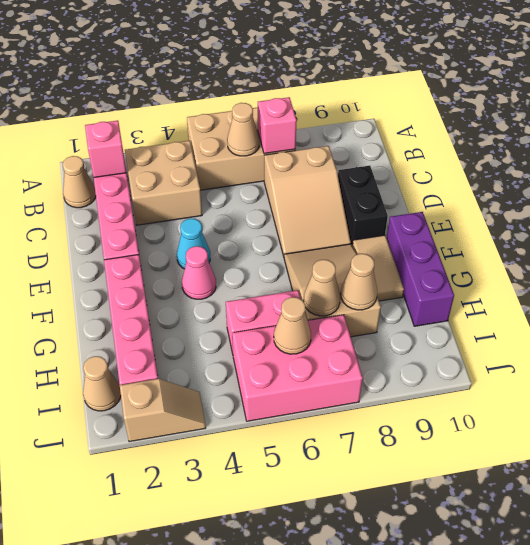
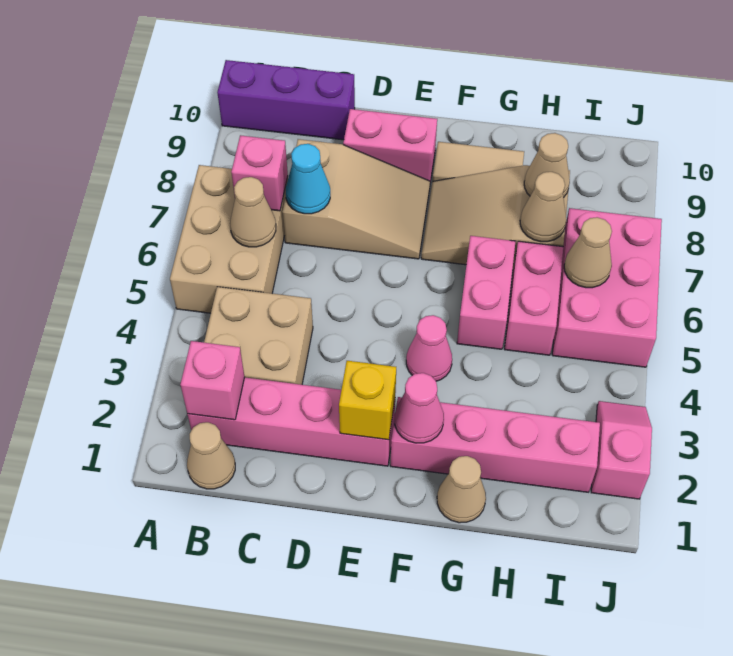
black brick D9:E9 level 1 -> pink brick D9:E9 level 1
none -> yellow brick E2 level 2
cyan cone E4 level 1 -> cyan cone C7 level 2
none -> pink cone F2 level 2
purple brick F10:H10 level 1 -> purple brick A10:C10 level 1
none -> pink brick G5:G6 level 1
tan cone I1 level 1 -> tan cone G1 level 1
tan slope J2:J3 level 1 top 2 -> pink slope J2:J3 level 1 top 2

